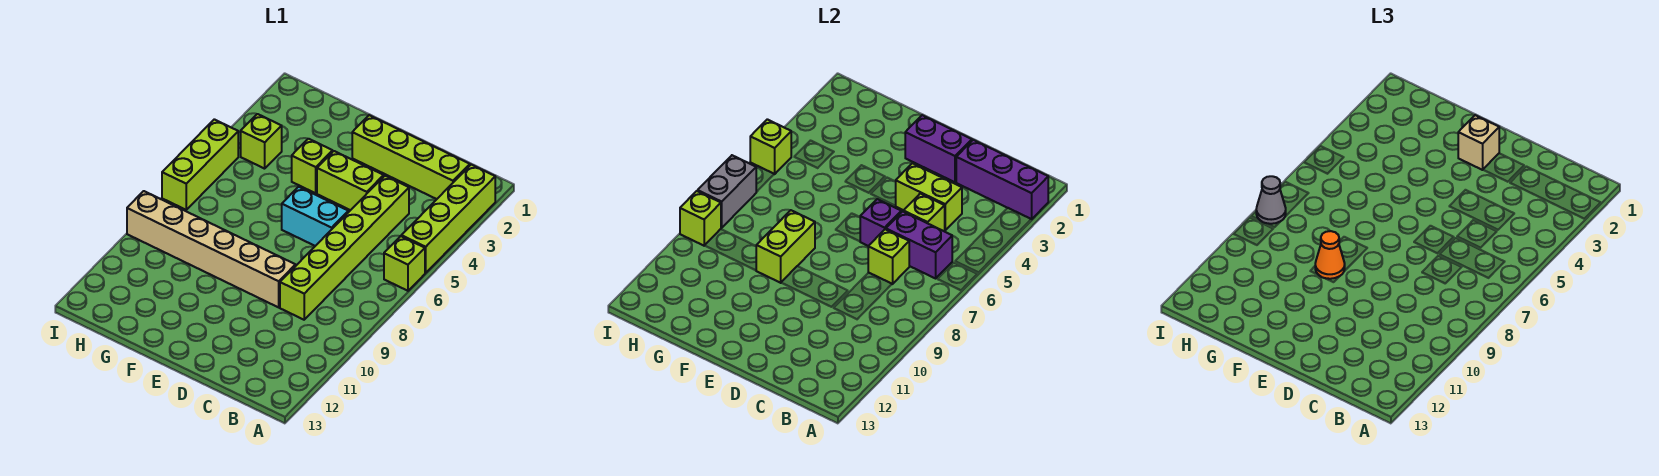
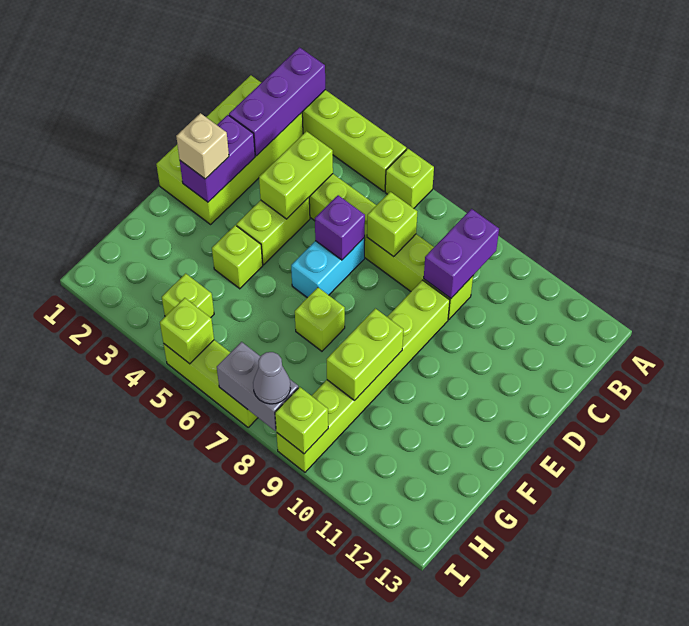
lime brick B2:E2 level 1 -> lime brick B1:E2 level 1
purple brick B6:C6 level 2 -> purple brick B9:C9 level 2
lime brick C5 level 2 -> lime brick F7 level 1
tan brick D9:I9 level 1 -> lime brick D9:I9 level 1
lime brick F8:F9 level 2 -> lime brick F9:G9 level 2
orange cone F9 level 3 -> none

